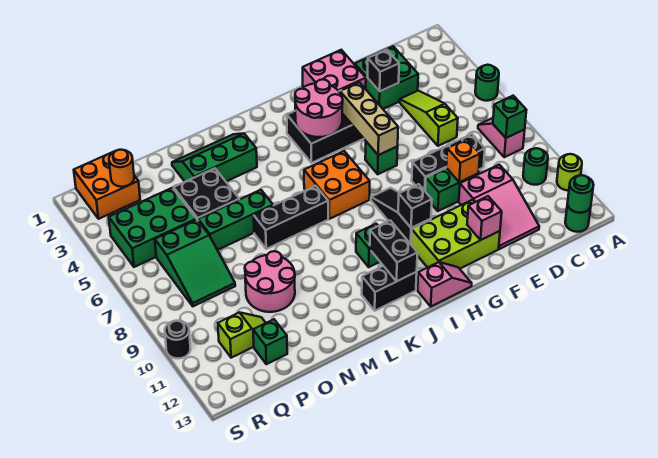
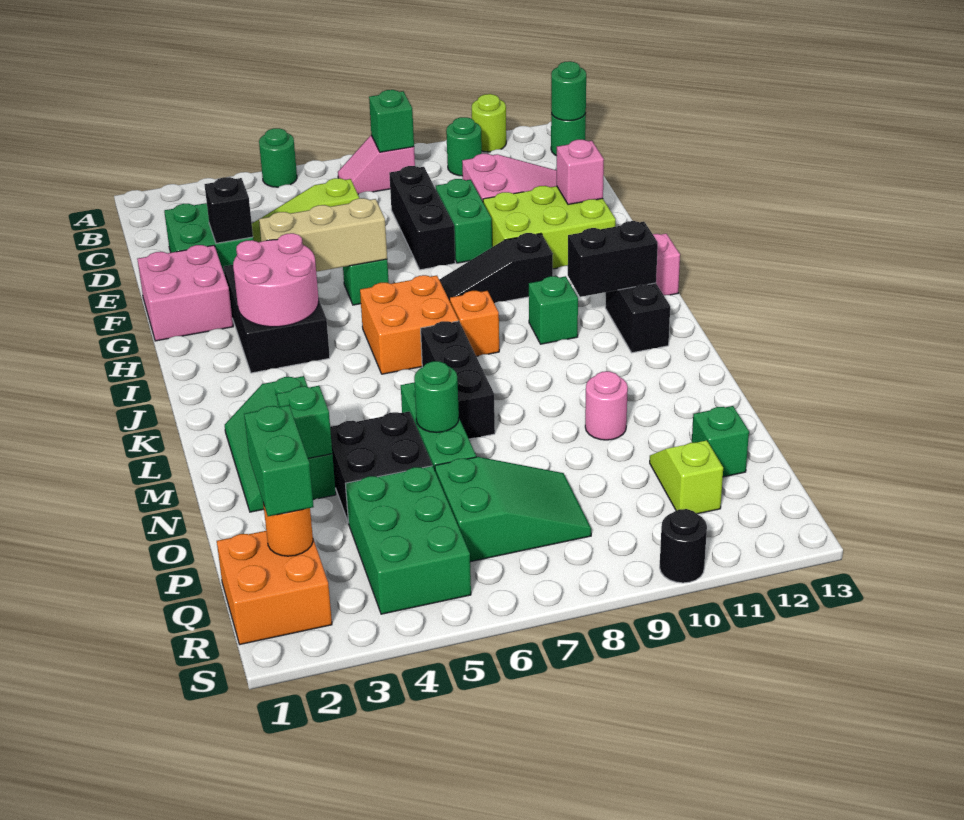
orange brick E9 level 2 -> orange brick J8 level 1
lime brick F11:H12 level 1 -> lime brick F10:G12 level 1
black brick H10 level 2 -> none
none -> green brick N3 level 2
none -> green round brick N6 level 2
pink round brick N9:O10 level 1 -> pink round brick N10 level 1
none -> green brick P2:Q2 level 3

